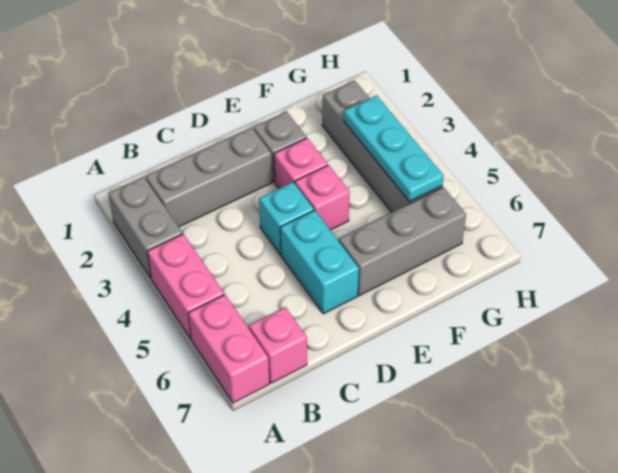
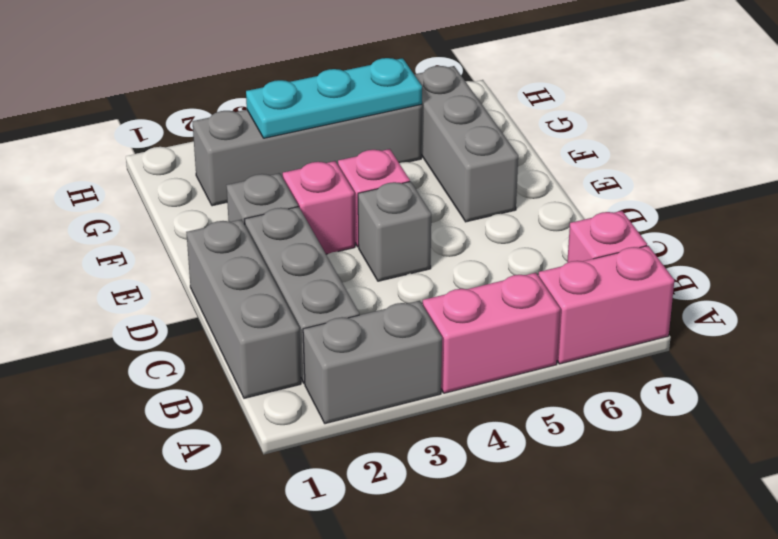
none -> grey brick B1:D1 level 1
cyan brick D4 level 1 -> grey brick D4 level 1
cyan brick D5:D6 level 1 -> none

